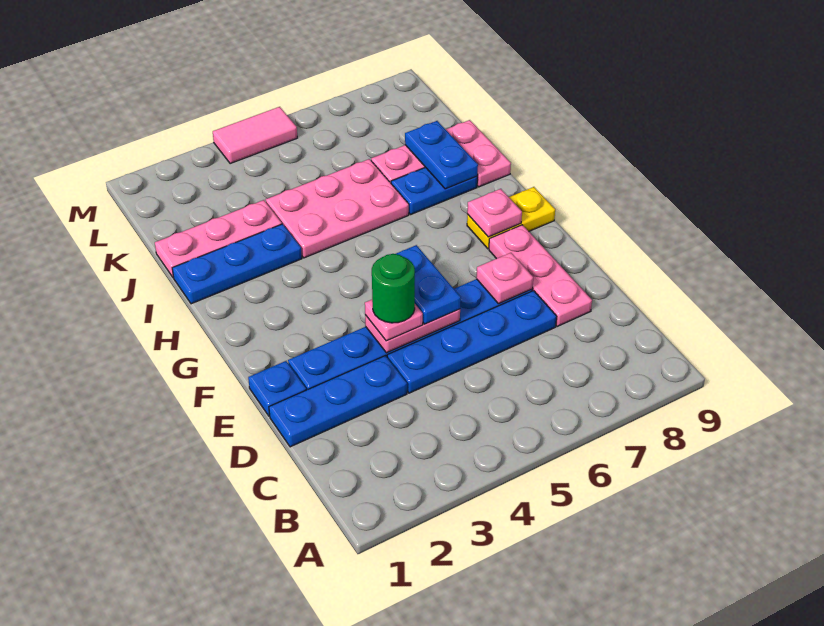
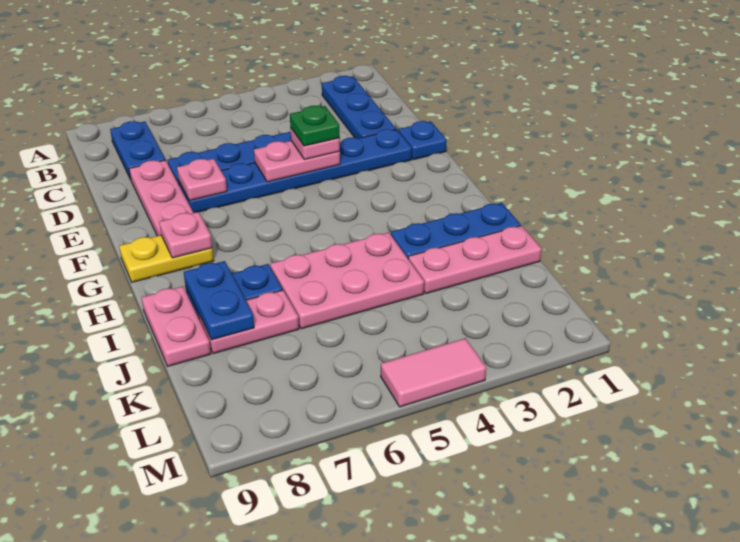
blue plate D1:D3 level 1 -> blue plate B2:D2 level 1
green round brick E4 level 4 -> green plate E4 level 4
blue plate E5:F5 level 3 -> blue plate B8:C8 level 1

